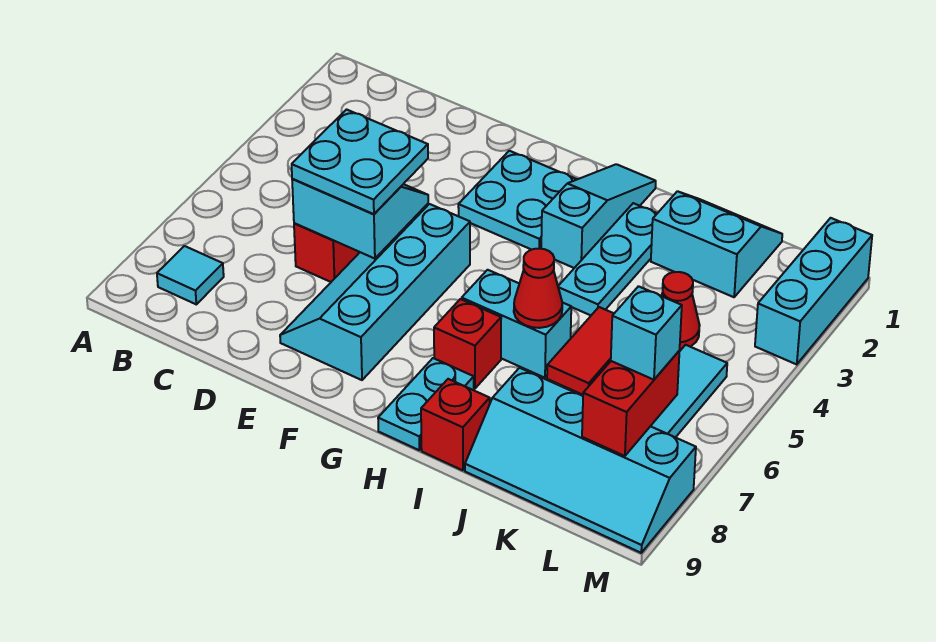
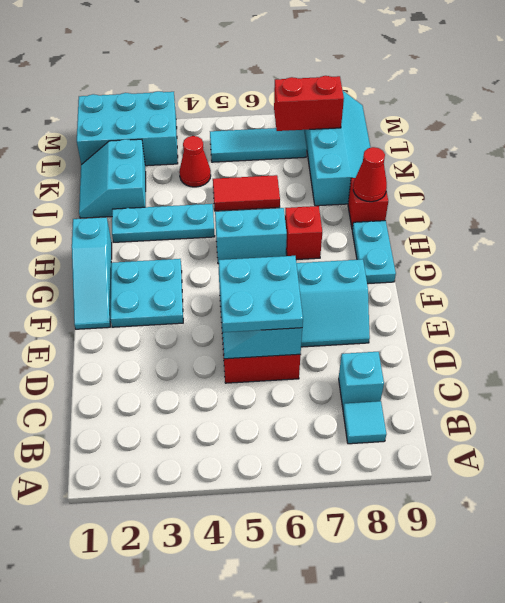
cyan slope H1:H3 level 1 top 3 -> cyan slope F1:H1 level 1 top H
cyan brick H6:I6 level 1 -> cyan brick H5:H6 level 1
cyan plate H8:H9 level 1 -> cyan plate G9:H9 level 1
red cone I6 level 2 -> red cone I9 level 2
cyan brick L7 level 3 -> cyan brick C8 level 1
cyan brick M1:M3 level 1 -> cyan brick L1:M3 level 1

